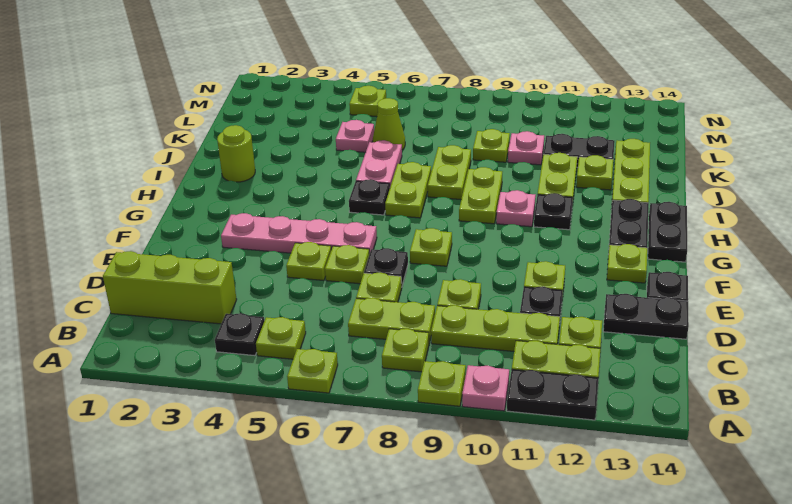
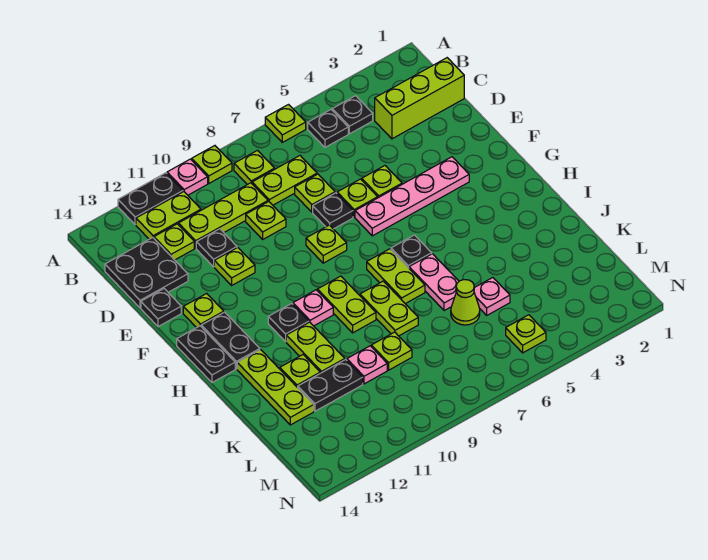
lime plate B5 level 1 -> black plate B5 level 1
black plate D13:D14 level 1 -> black plate C13:D14 level 1
lime round brick I2 level 1 -> none

